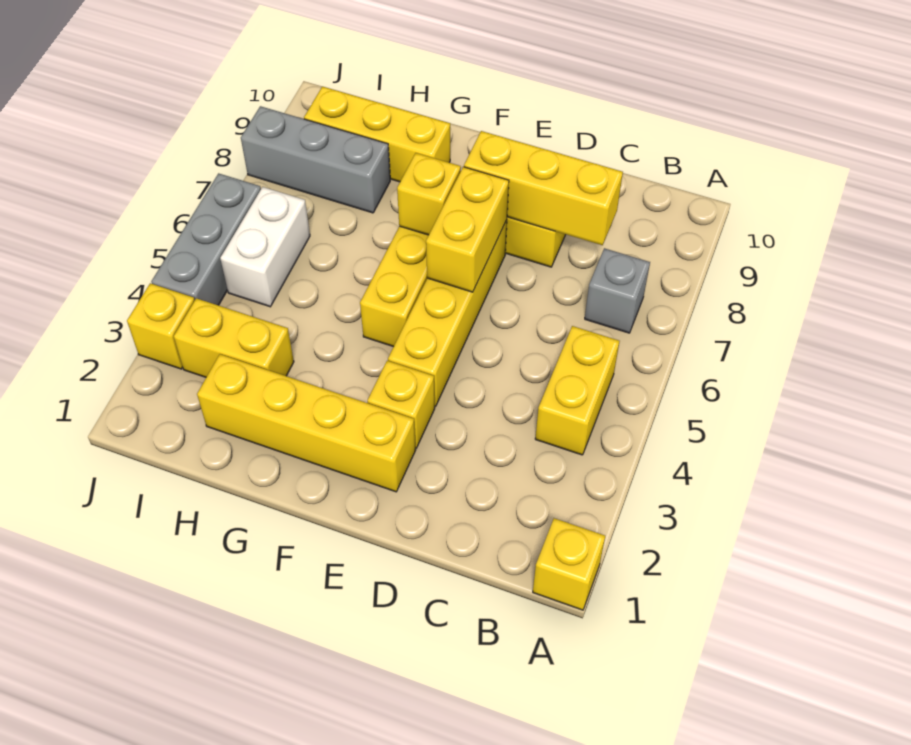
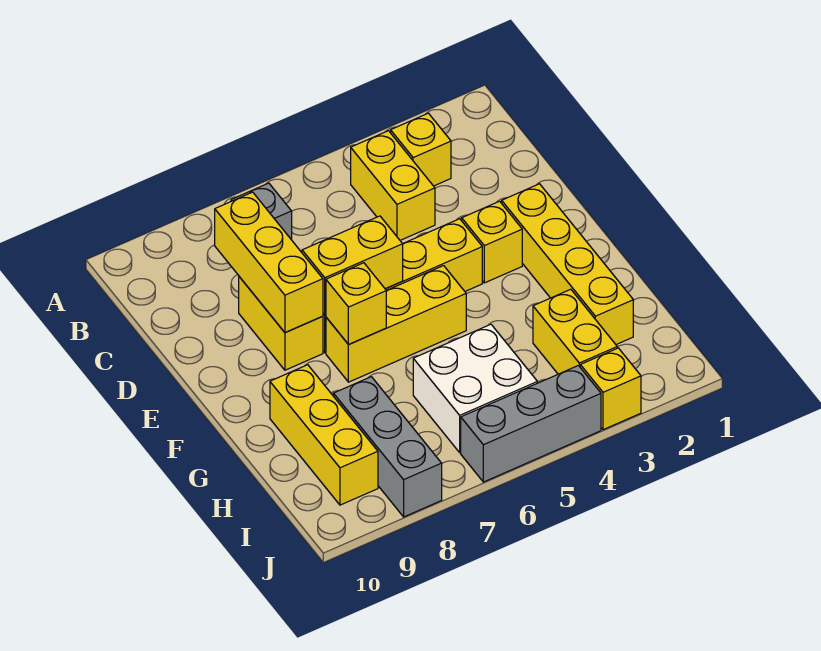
yellow brick A1 level 1 -> yellow brick B3 level 1
yellow brick B4:B5 level 1 -> yellow brick B4:C4 level 1
white brick I5:I6 level 1 -> white brick H5:I6 level 1

